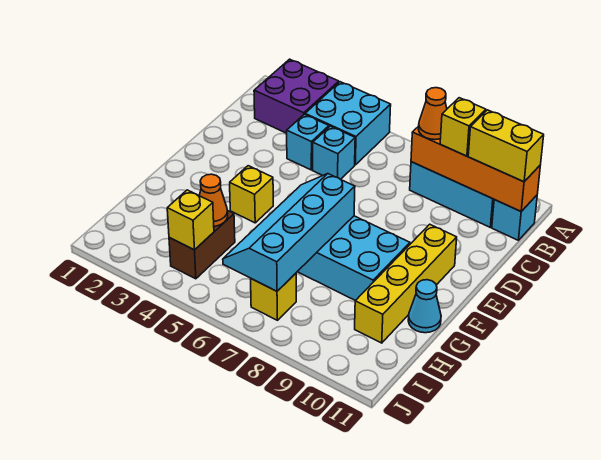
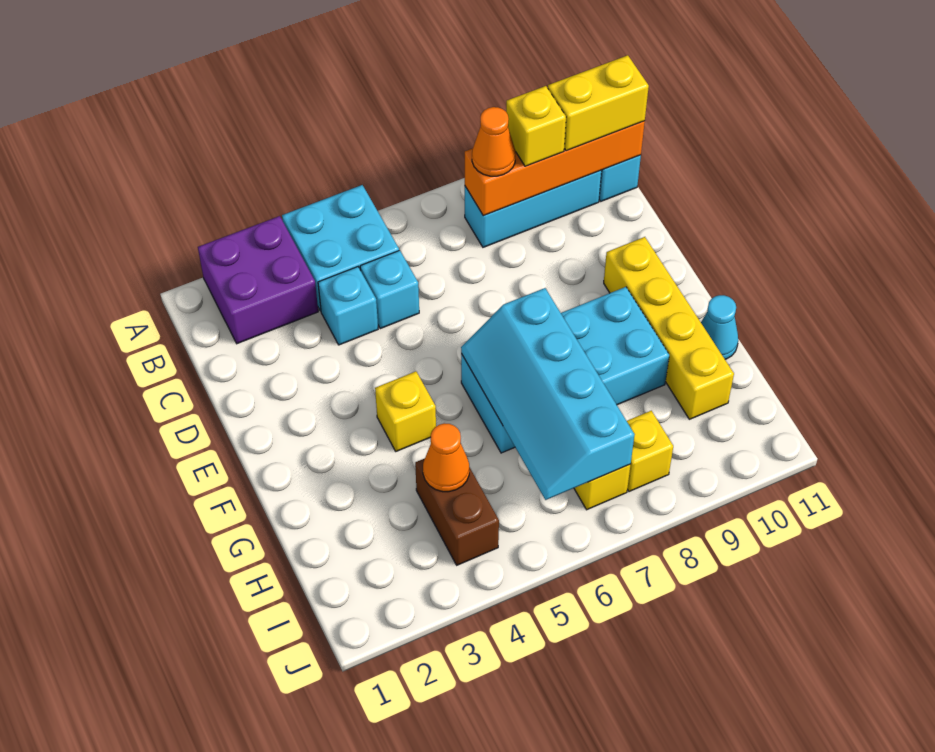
yellow brick I4 level 2 -> yellow brick I8 level 1

